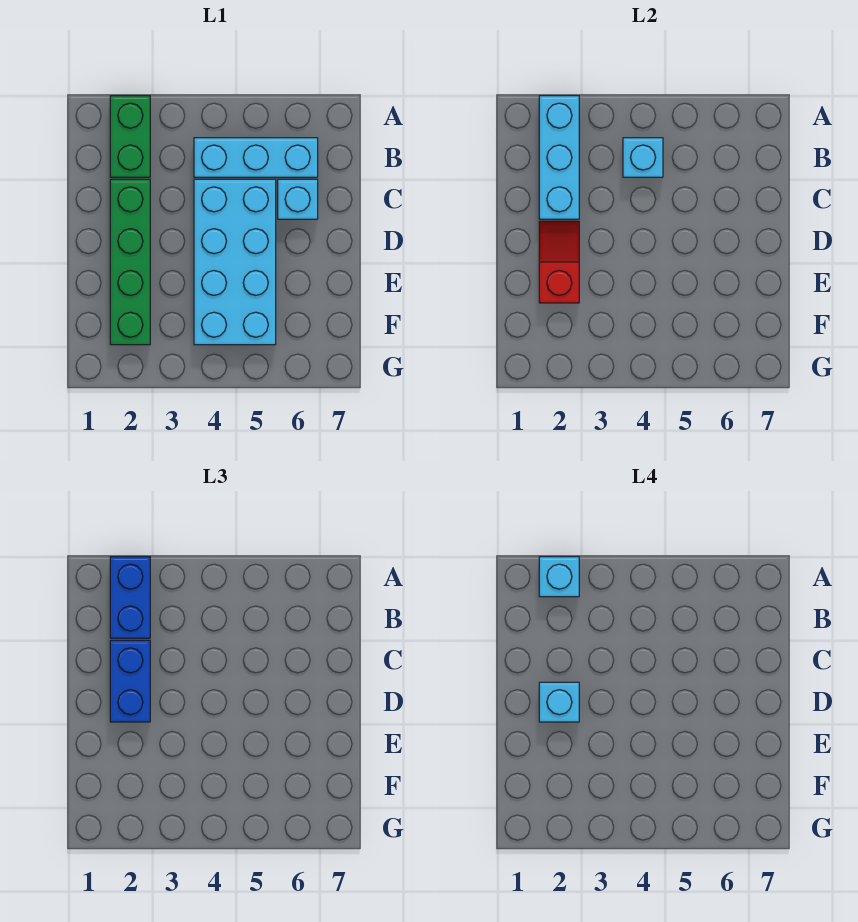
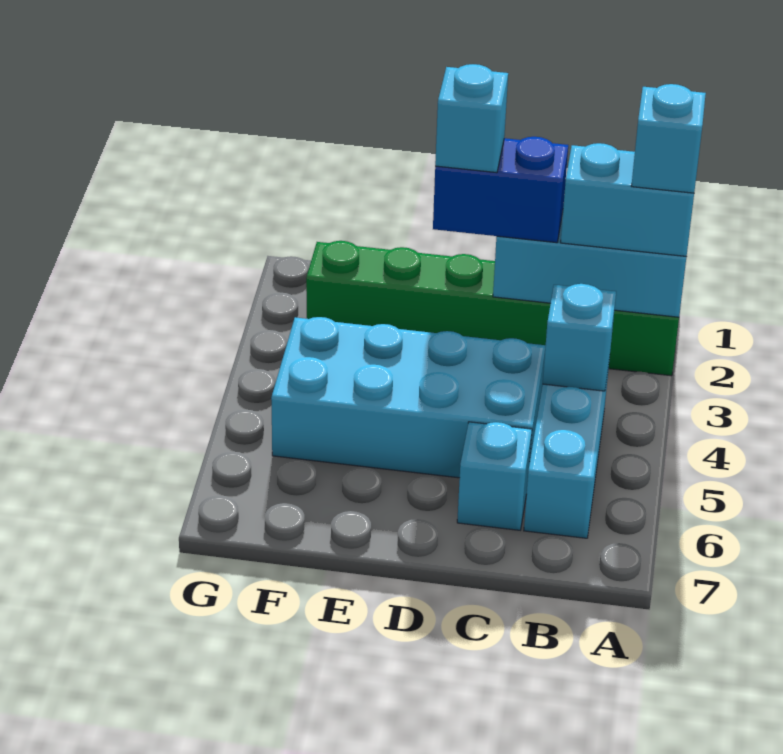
blue brick A2:B2 level 3 -> cyan brick A2:B2 level 3
red slope D2:E2 level 2 top E -> none

